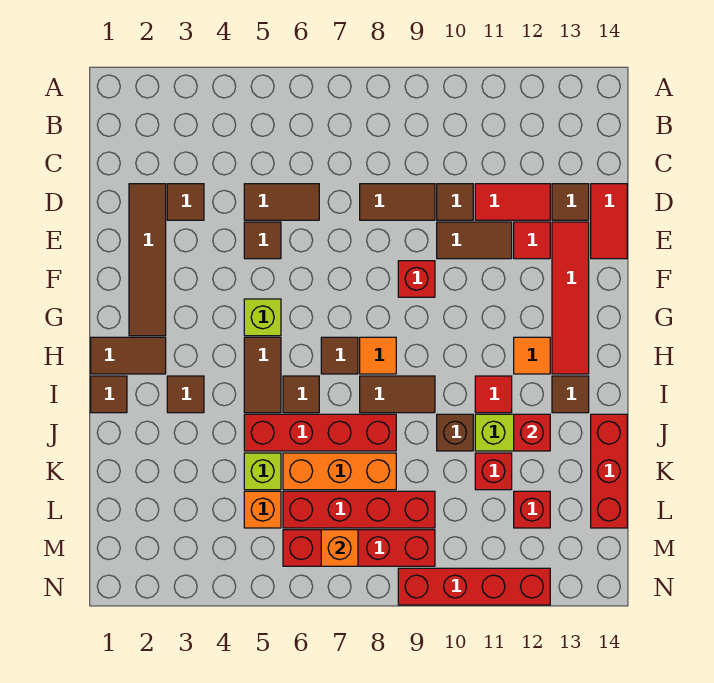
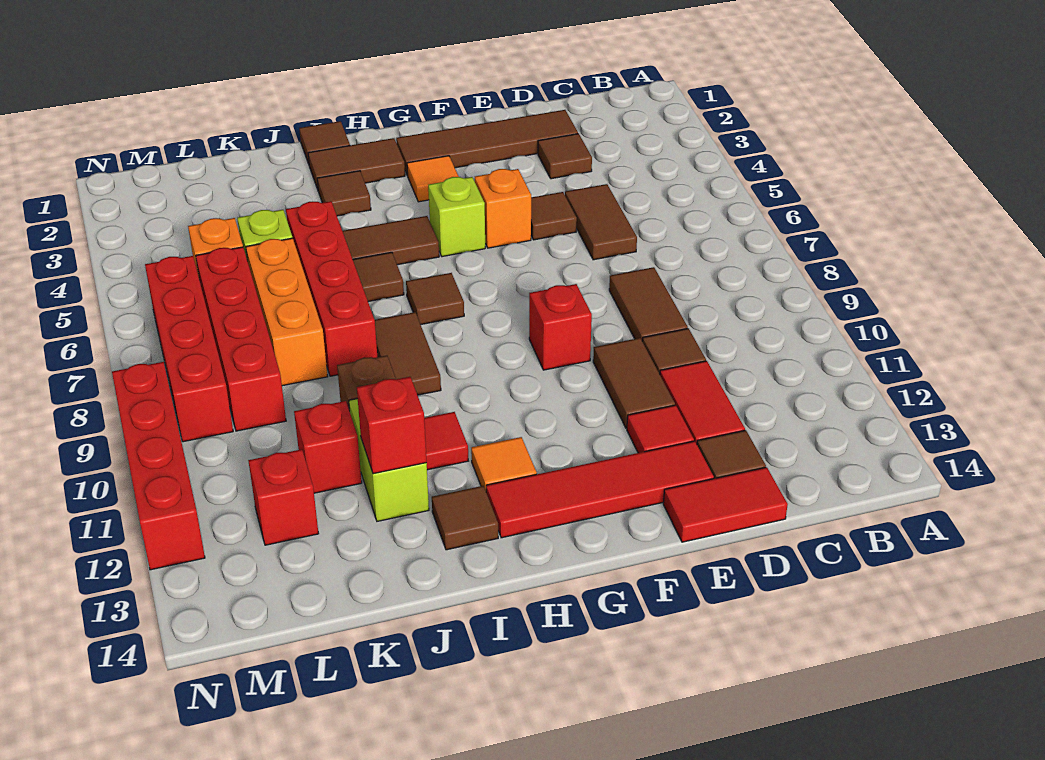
brown tile H1:H2 level 1 -> brown tile H2:I2 level 1
orange tile H8 level 1 -> orange tile G3 level 1
red brick J14:L14 level 1 -> none
orange brick M7 level 2 -> orange brick F5 level 1

